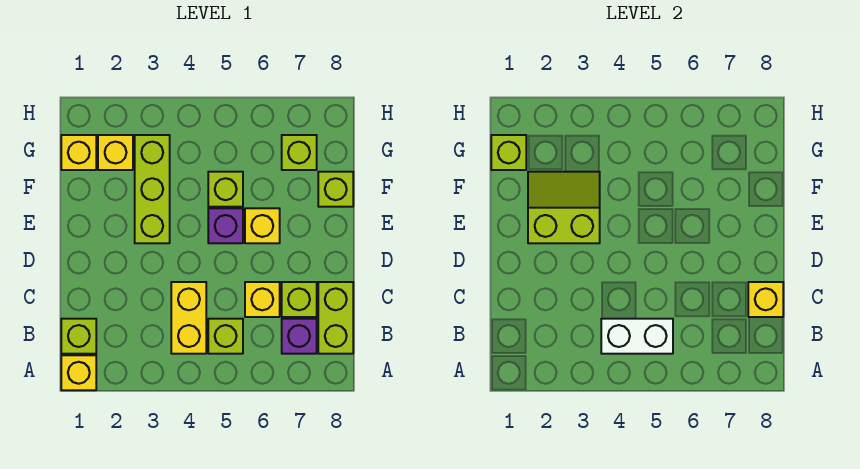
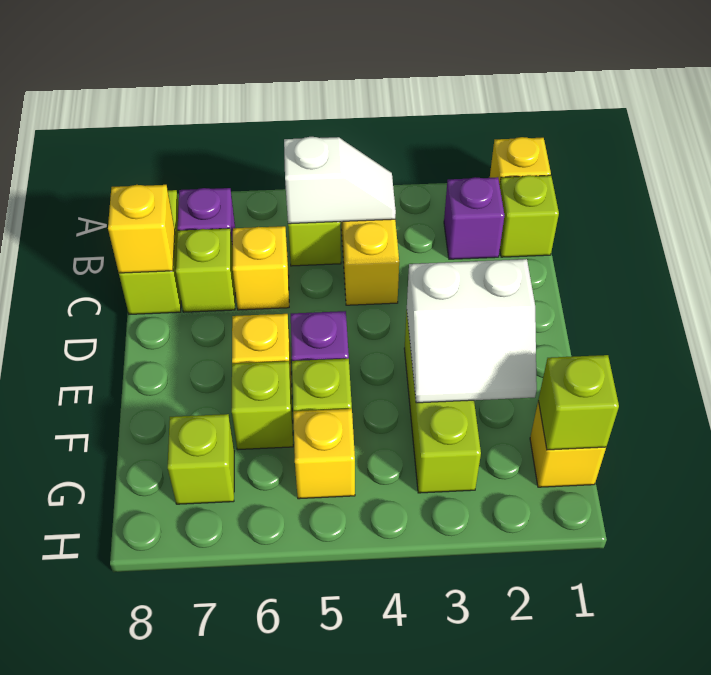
none -> purple brick B2 level 1
white brick B4:B5 level 2 -> white slope B4:B5 level 2 top 5
lime slope E2:F3 level 2 top E -> white slope E2:F3 level 2 top E
lime brick F8 level 1 -> lime brick F6 level 1
yellow brick G2 level 1 -> yellow brick G5 level 1

